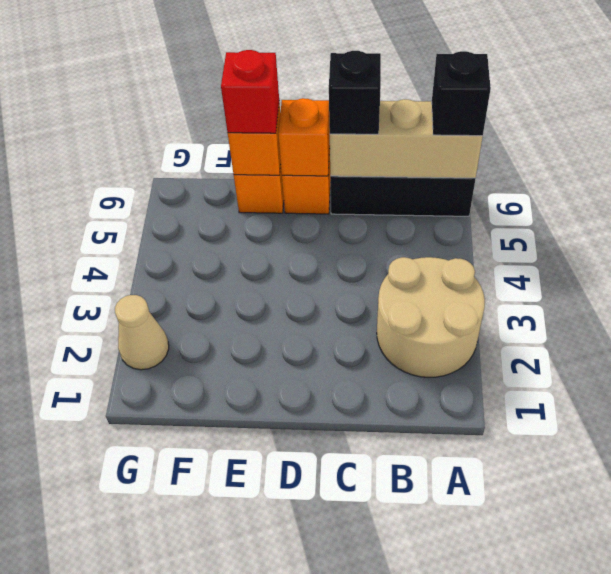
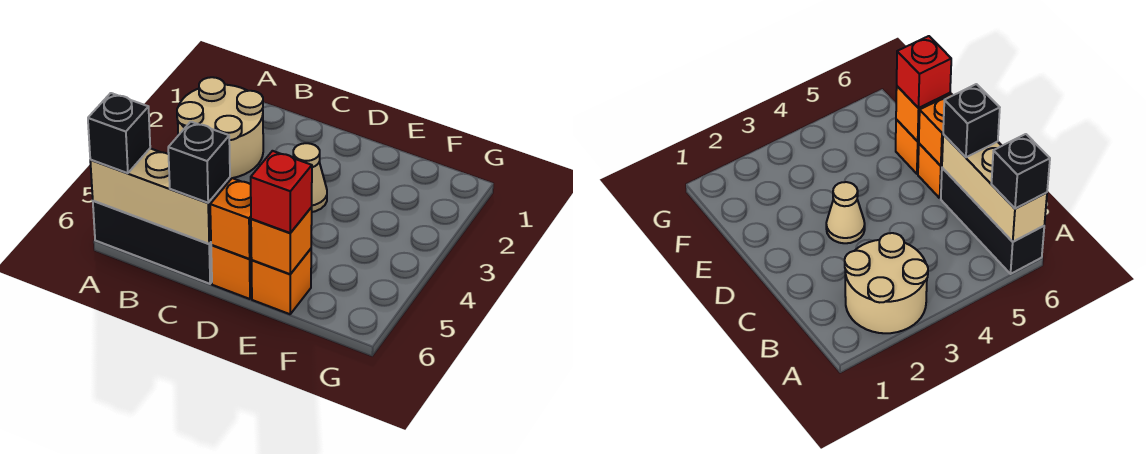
tan cone G2 level 1 -> tan cone D3 level 1

